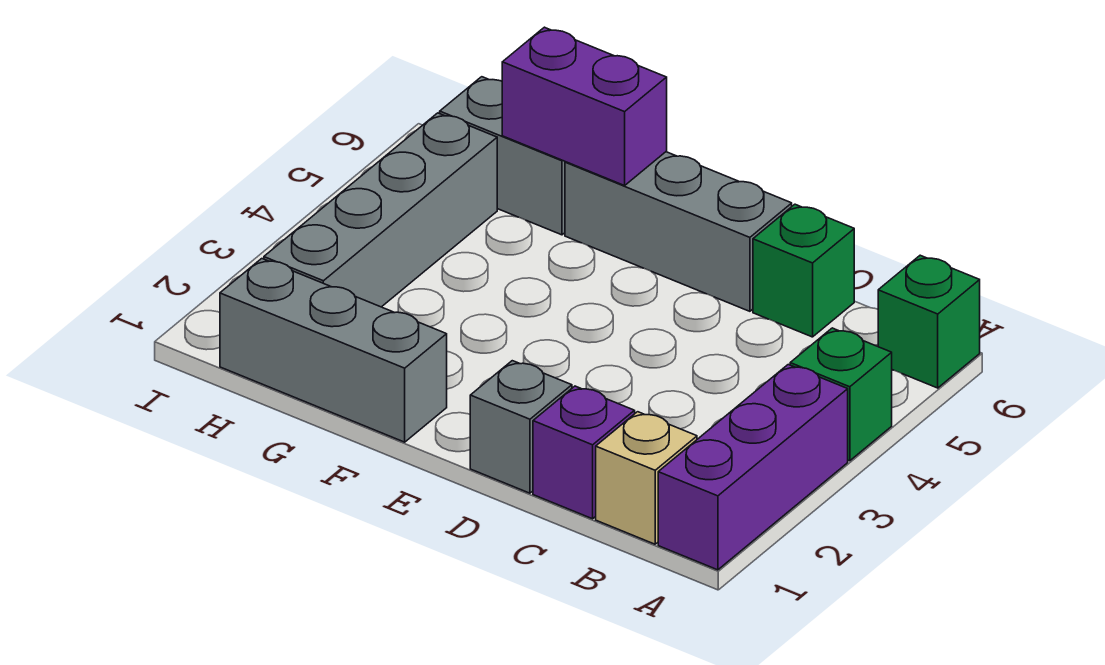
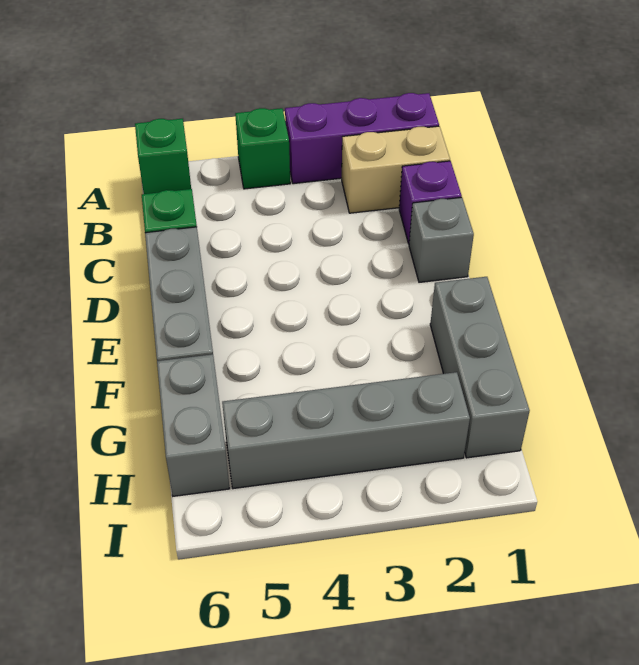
tan brick B1 level 1 -> tan brick B1:B2 level 1
purple brick F6:G6 level 2 -> none

